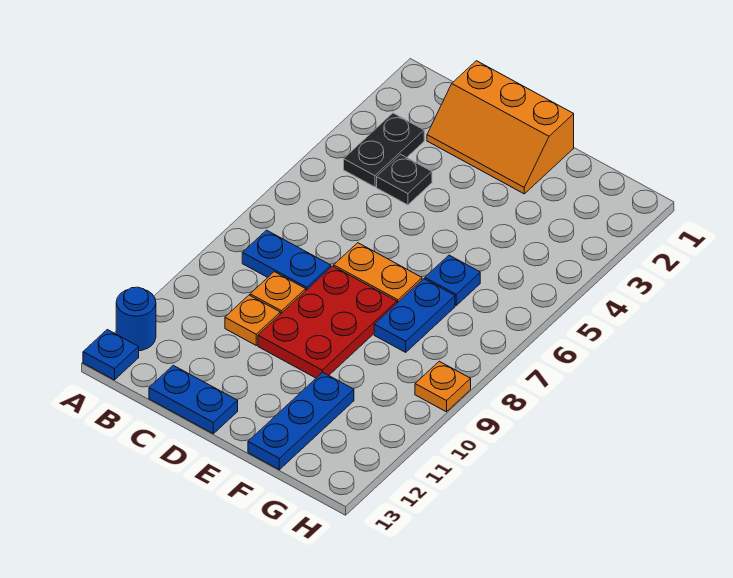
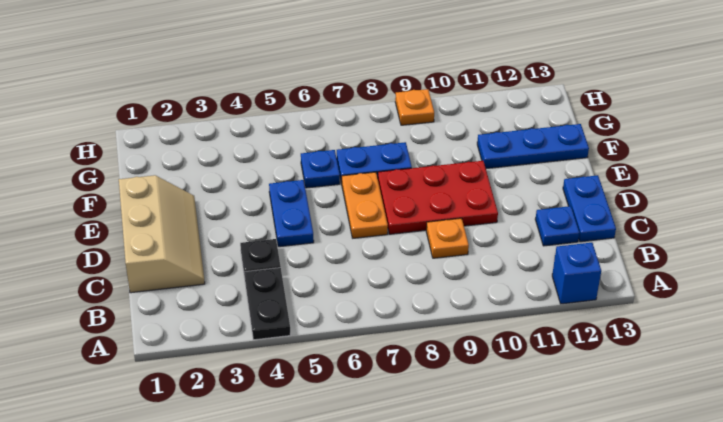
blue round brick A12 level 1 -> blue brick A12 level 1
blue plate A13 level 1 -> blue plate C12 level 1
black plate B3:B4 level 1 -> black plate A4:B4 level 1
blue plate B8:C8 level 1 -> blue plate D5:E5 level 1
orange slope C1:E2 level 1 top 1 -> tan slope C1:E2 level 1 top 1
orange plate C10 level 1 -> none

